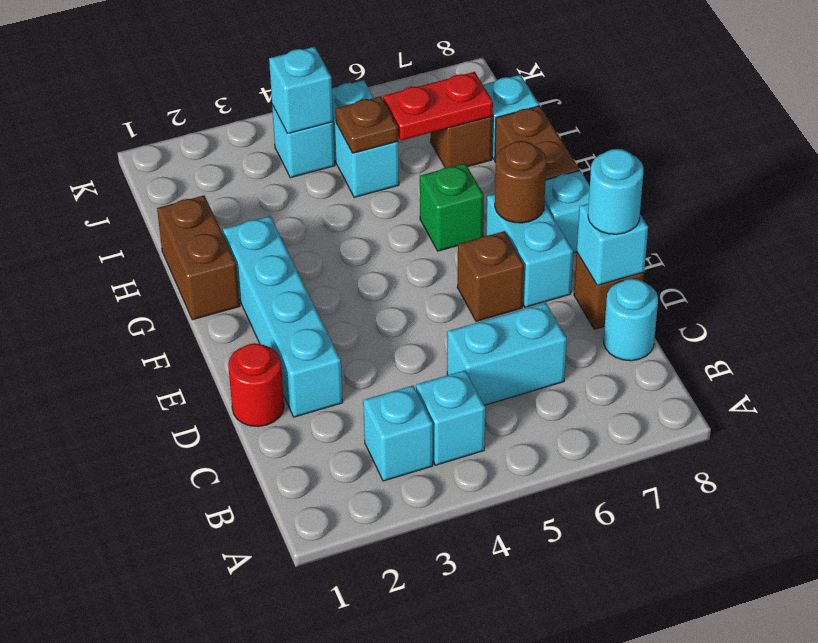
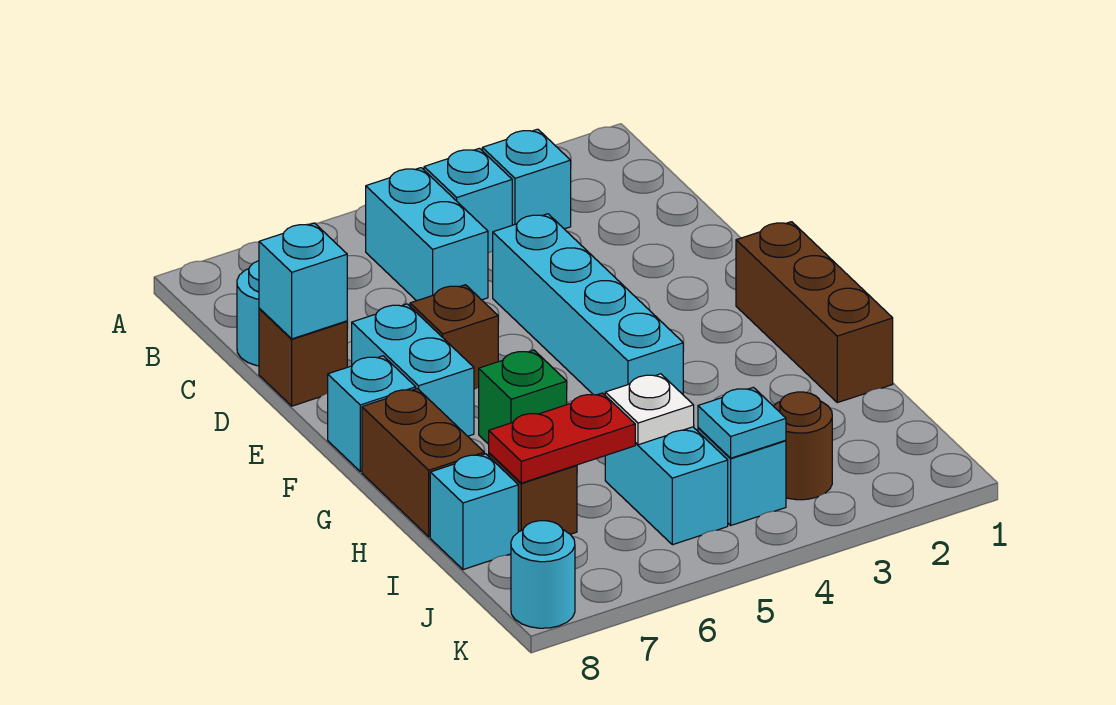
cyan brick C5:C6 level 1 -> cyan brick B5:C5 level 1
red round brick D1 level 1 -> none
cyan brick D2:G2 level 1 -> cyan brick D4:G4 level 1
cyan round brick D8 level 3 -> cyan round brick K8 level 1
brown round brick F7 level 2 -> brown round brick J3 level 1
brown brick G1:H1 level 1 -> brown brick F1:H1 level 1
brown plate I5 level 2 -> white plate I5 level 2
cyan brick J4 level 2 -> cyan plate J4 level 2

